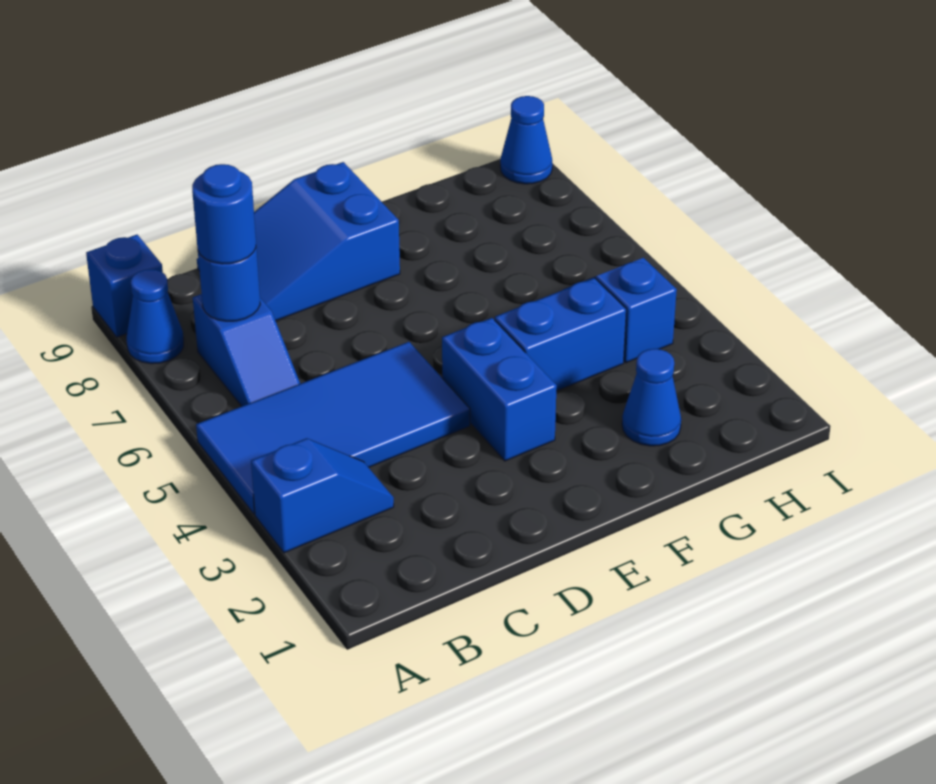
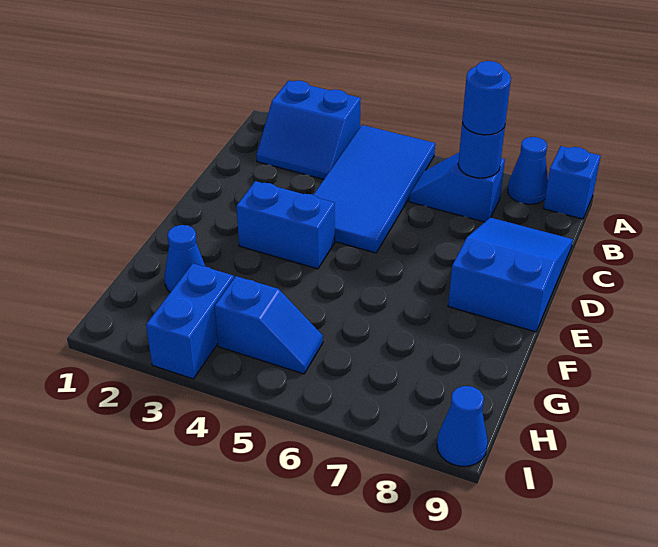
blue slope A3:B3 level 1 top A -> blue slope A2:B3 level 1 top A
blue brick F4:G4 level 1 -> blue brick H3:I3 level 1

